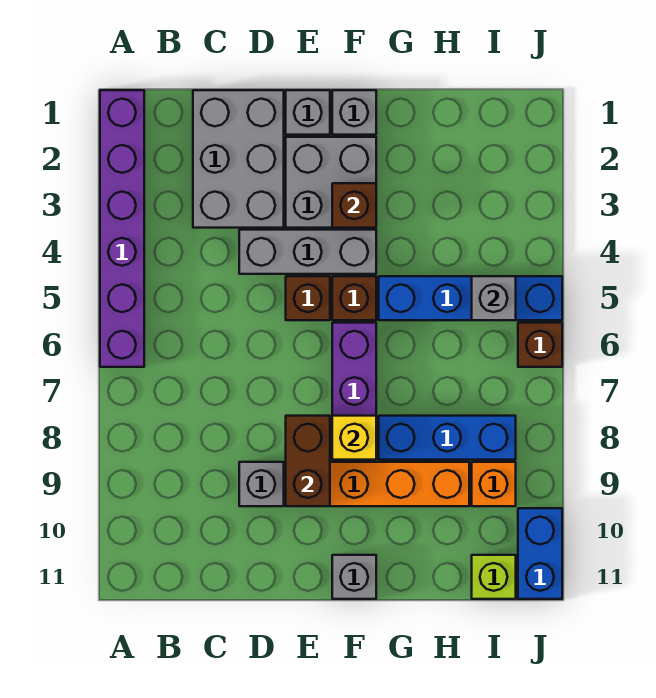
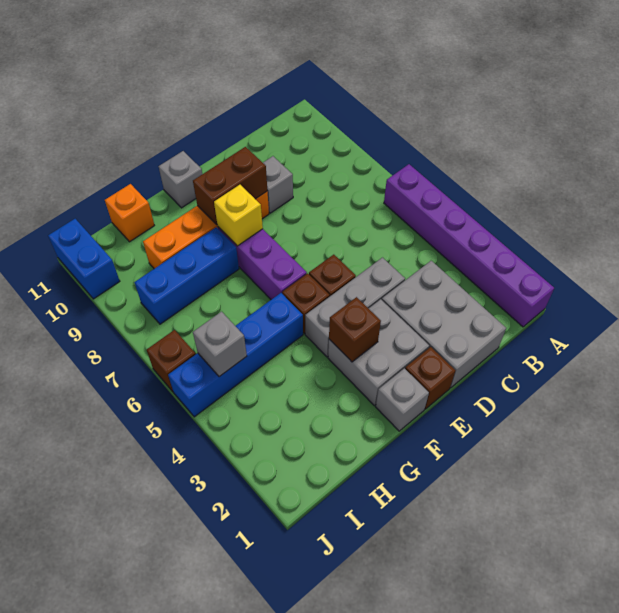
grey brick E1 level 1 -> brown brick E1 level 1
brown brick E8:E9 level 2 -> brown brick E9:F9 level 2
orange brick I9 level 1 -> orange brick H11 level 1
lime brick I11 level 1 -> none

